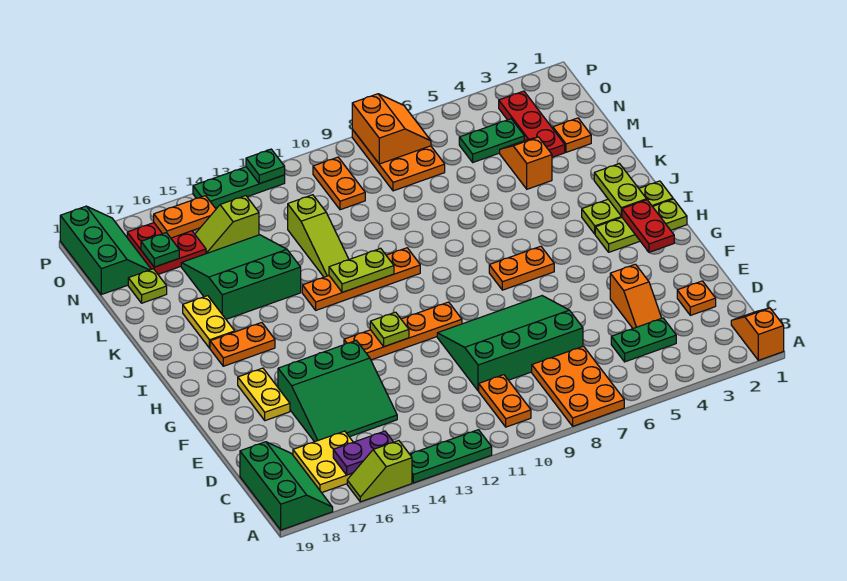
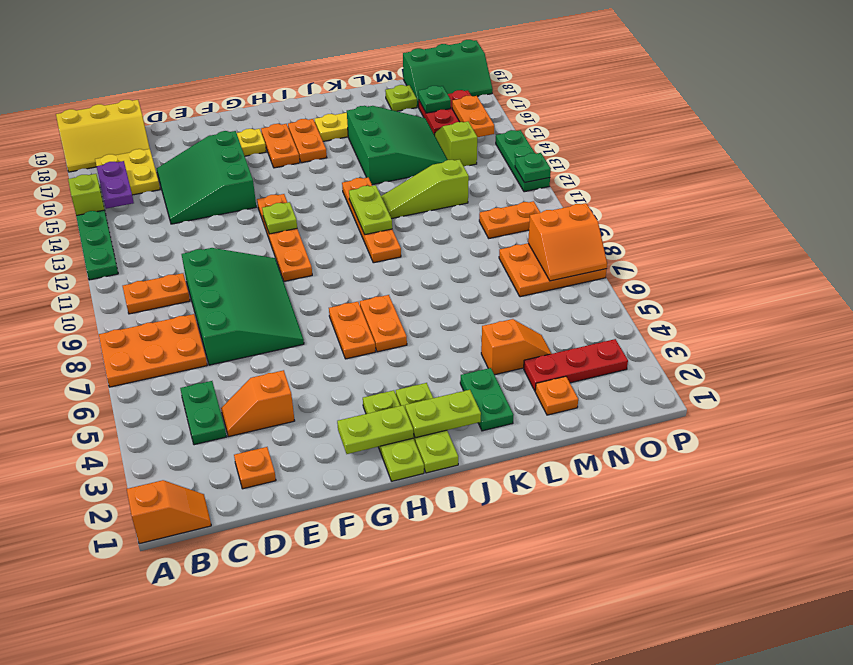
green slope A18:C19 level 1 top 19 -> yellow slope A18:C19 level 1 top 19
red plate G2:H2 level 2 -> lime plate G2:H2 level 2
none -> orange plate H16:H17 level 1
none -> orange plate I6:I7 level 1
green plate N4:N5 level 1 -> green plate K2:K3 level 1

